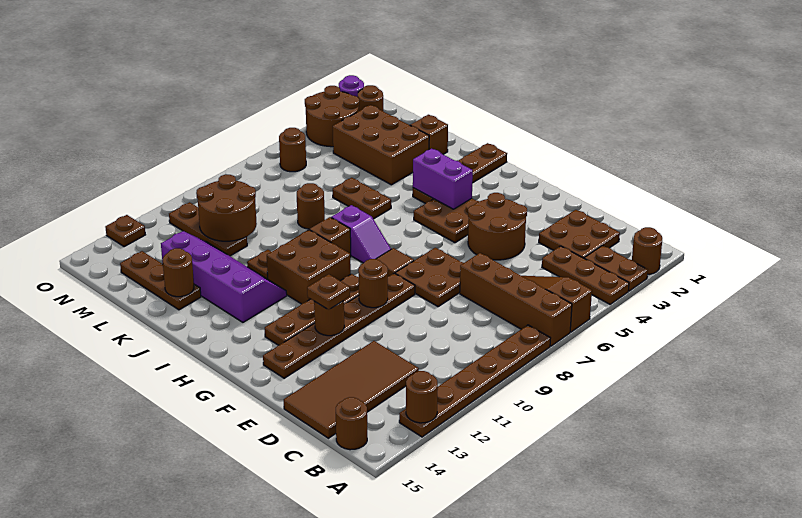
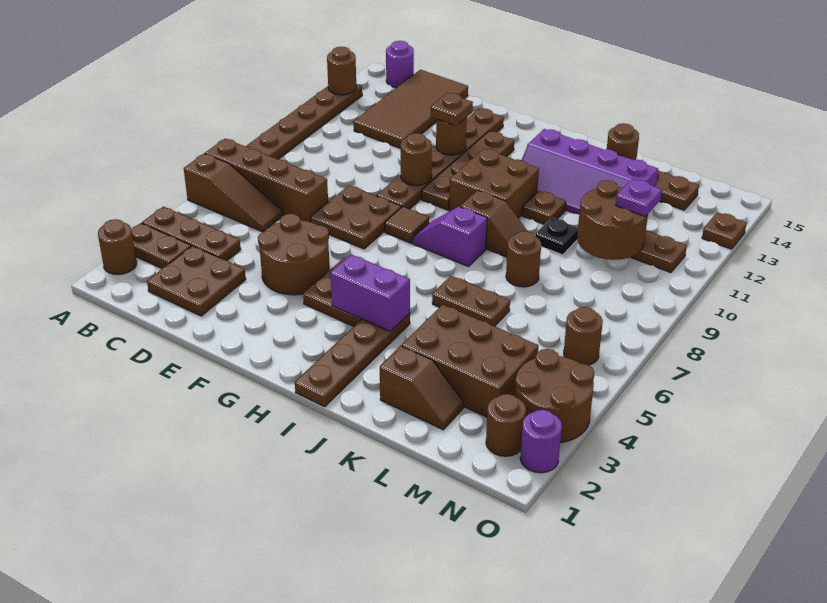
brown round brick B15 level 1 -> purple round brick B15 level 1
none -> black plate K10 level 1
none -> purple plate M11 level 3

